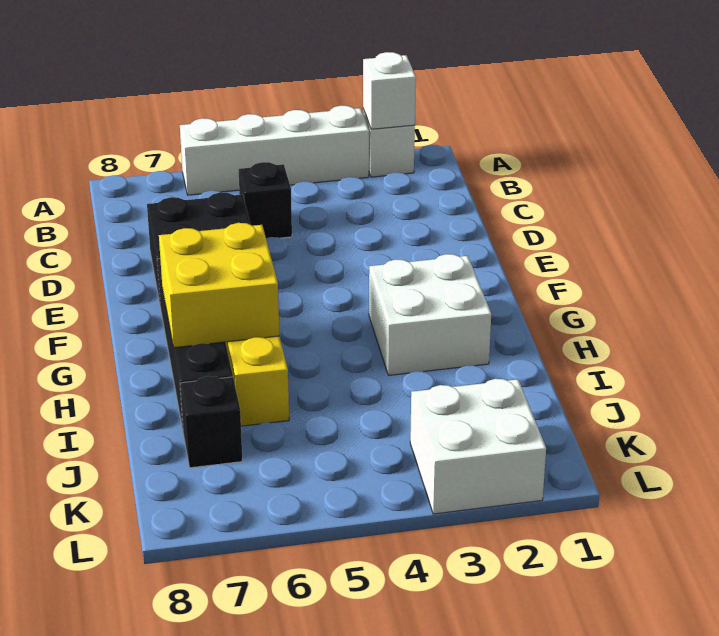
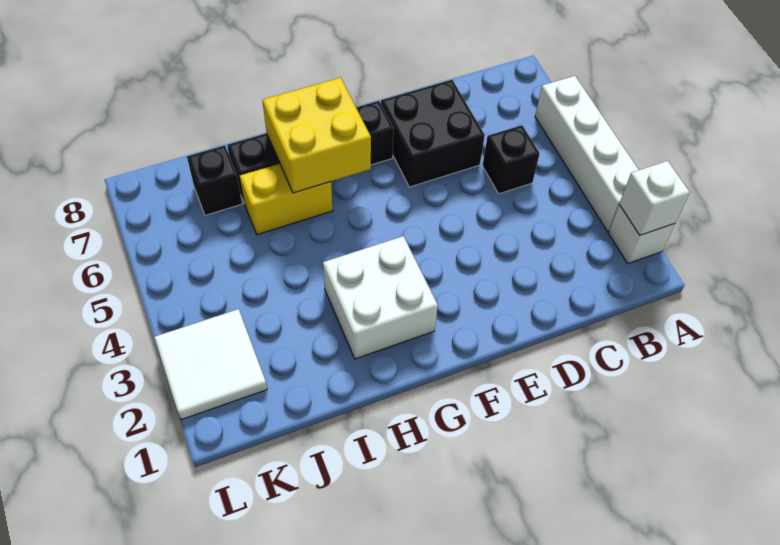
white brick K2:L3 level 1 -> white tile K2:L3 level 1

